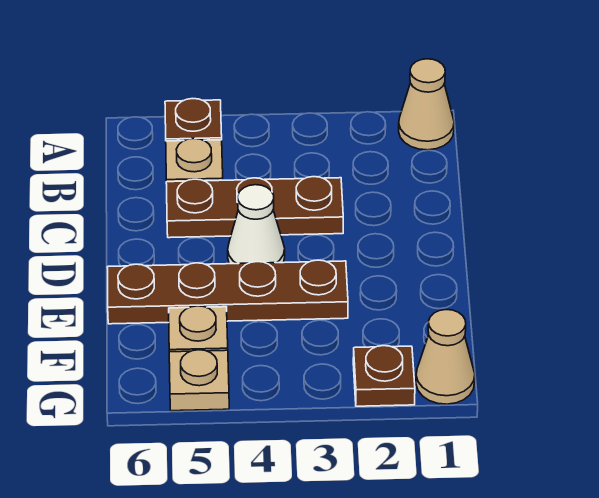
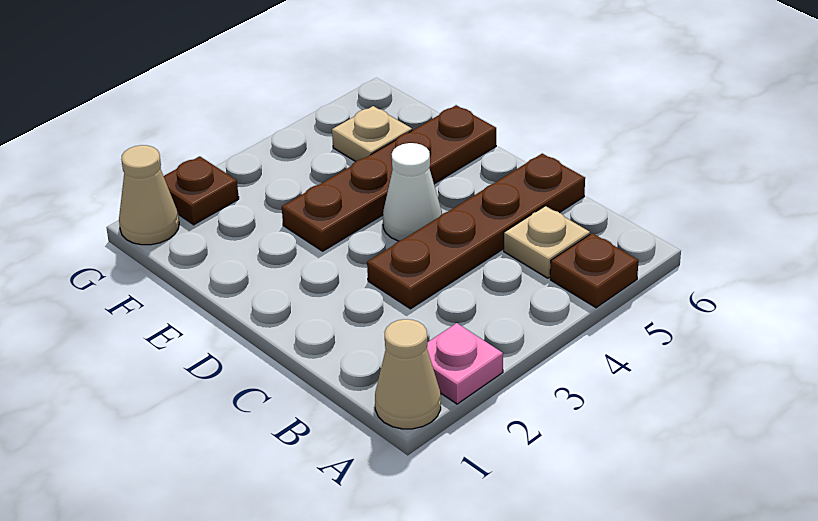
none -> pink plate A2 level 1
brown plate C3:C5 level 1 -> brown plate C3:C6 level 1
tan plate G5 level 1 -> none

